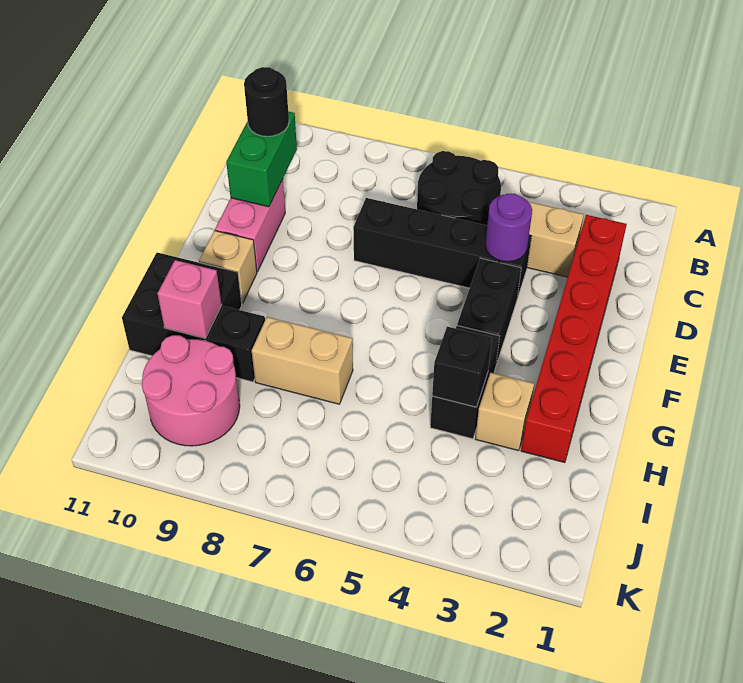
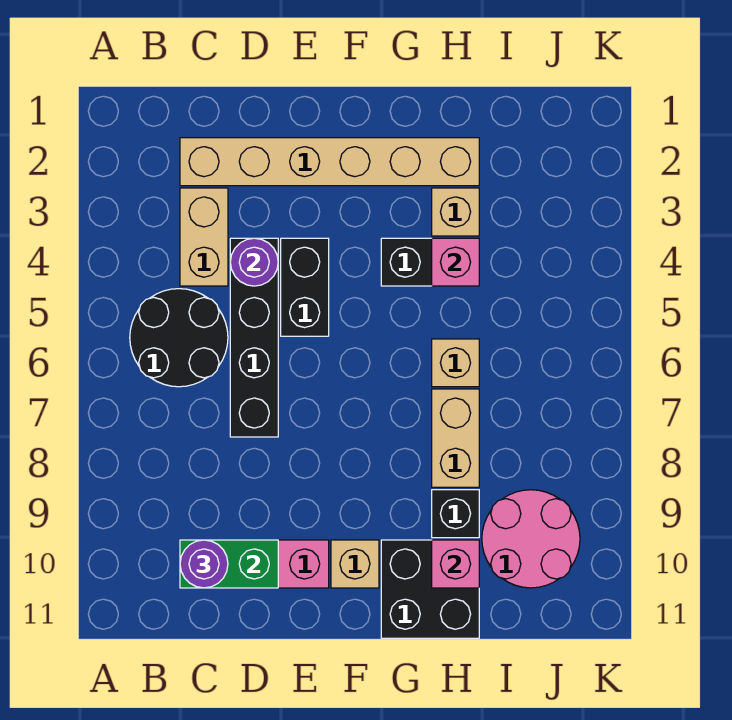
red brick C2:H2 level 1 -> tan brick C2:H2 level 1
black round brick C10 level 3 -> purple round brick C10 level 3
black brick E4:F4 level 1 -> black brick E4:E5 level 1
black brick H4 level 2 -> pink brick H4 level 2
none -> tan brick H6 level 1

